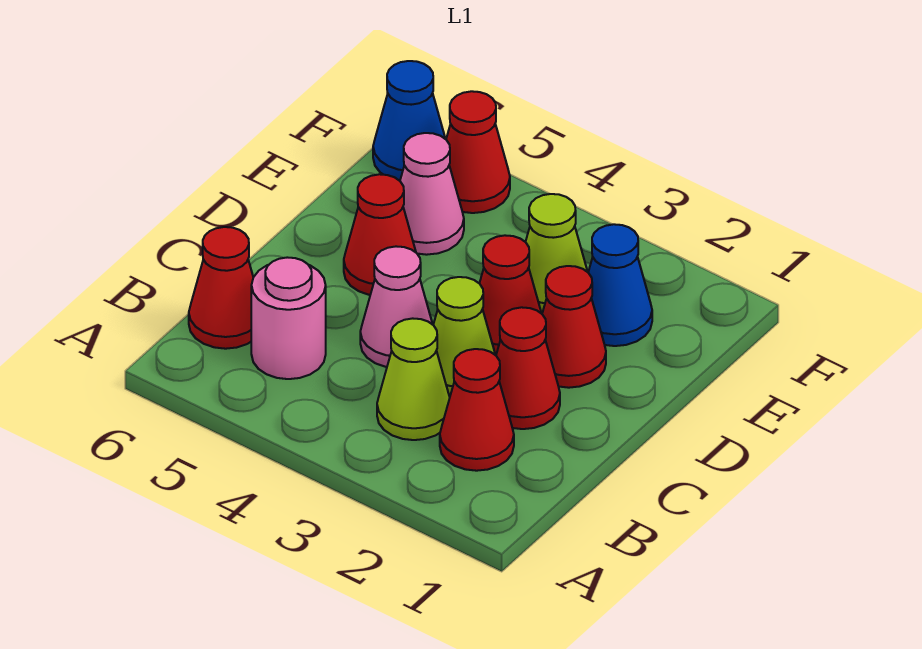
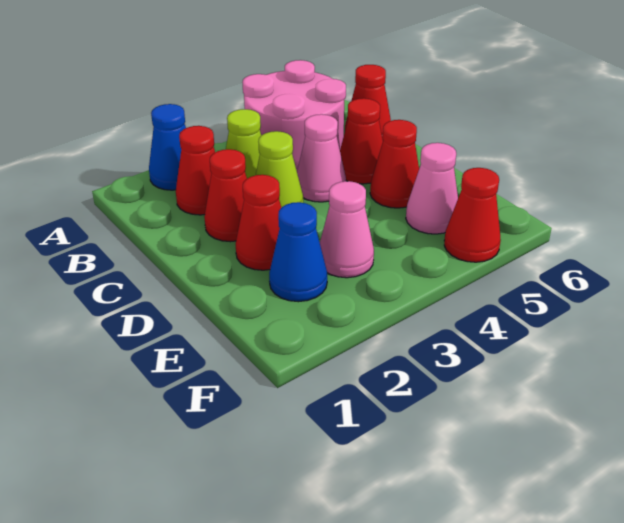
pink round brick B5 level 1 -> pink round brick A4:B5 level 1
red cone D3 level 1 -> red cone C5 level 1
lime cone E3 level 1 -> pink cone E3 level 1
blue cone F6 level 1 -> blue cone A2 level 1

